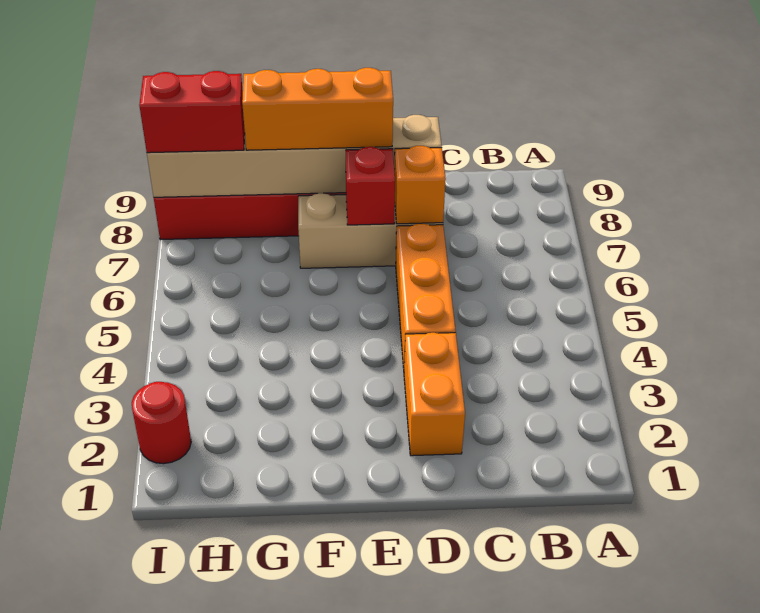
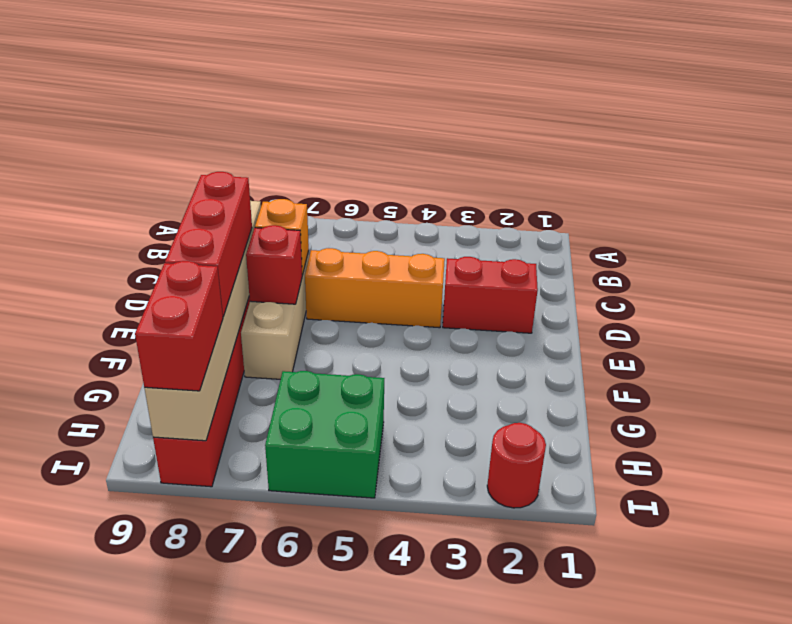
orange brick D2:D3 level 1 -> red brick D2:D3 level 1
orange brick E8:G8 level 3 -> red brick E8:G8 level 3
none -> green brick H5:I6 level 1

